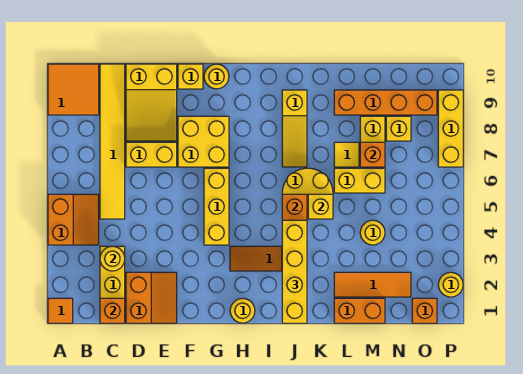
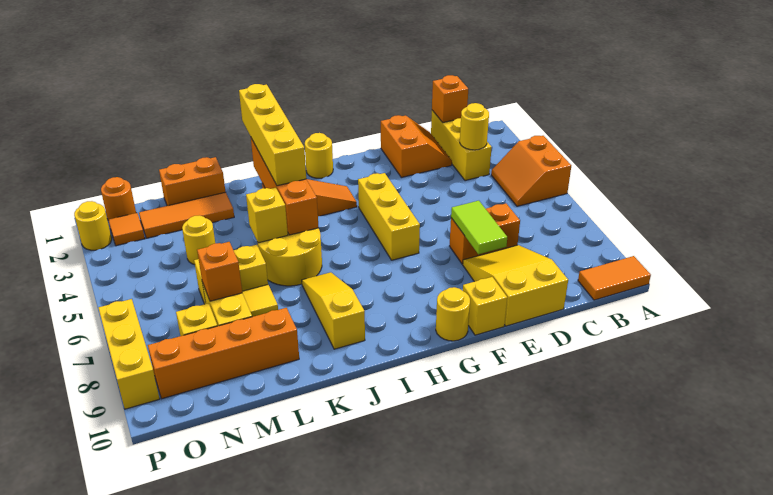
orange tile A1 level 1 -> orange tile O2 level 1
orange tile A9:B10 level 1 -> orange tile A10:B10 level 1
yellow tile C5:C10 level 1 -> none
orange slope D1:E2 level 1 top D -> orange slope D1:E2 level 1 top E
yellow brick D7:E7 level 1 -> orange brick D7:E7 level 1
none -> lime tile E7:E8 level 2
yellow brick F7:G8 level 1 -> none
orange brick O1 level 1 -> orange round brick O1 level 1

